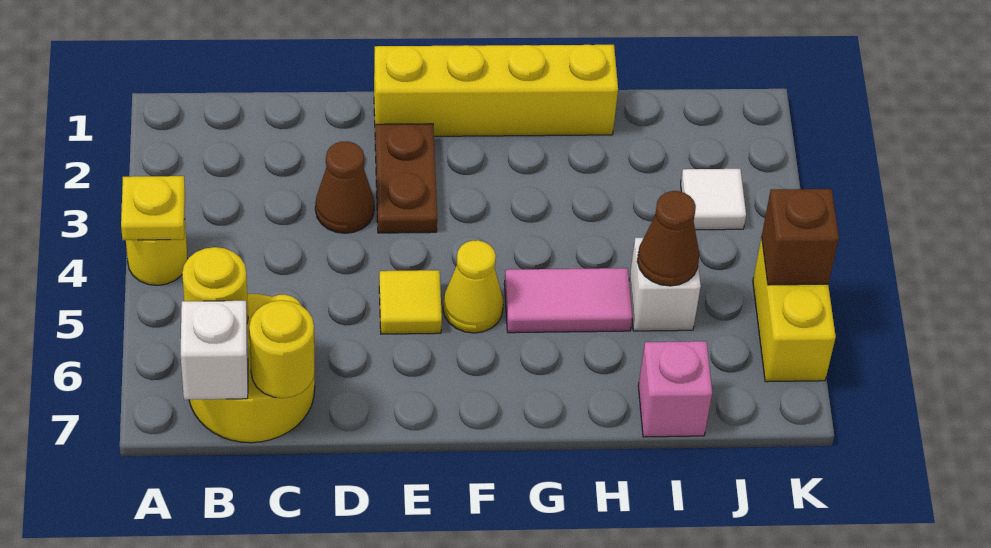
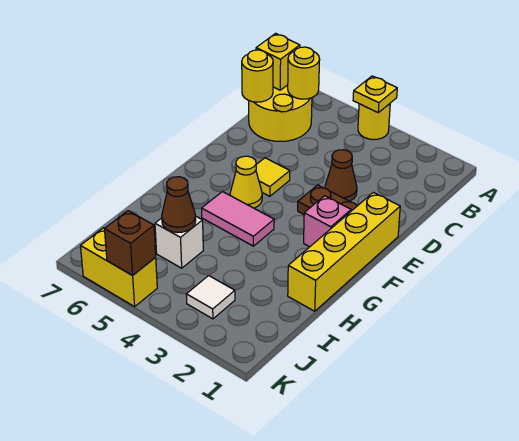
white brick B7 level 2 -> yellow brick B7 level 2
pink tile G5:H5 level 1 -> pink tile G4:G5 level 1
pink brick I7 level 1 -> pink brick F2 level 1

